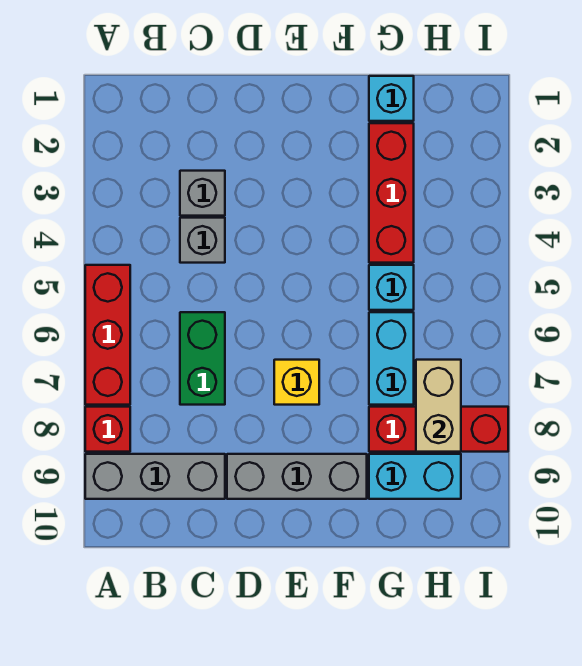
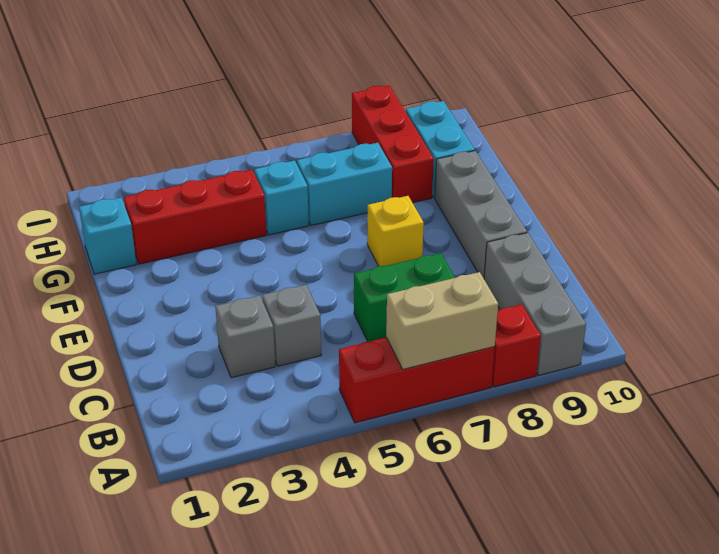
tan brick H7:H8 level 2 -> tan brick A6:A7 level 2

